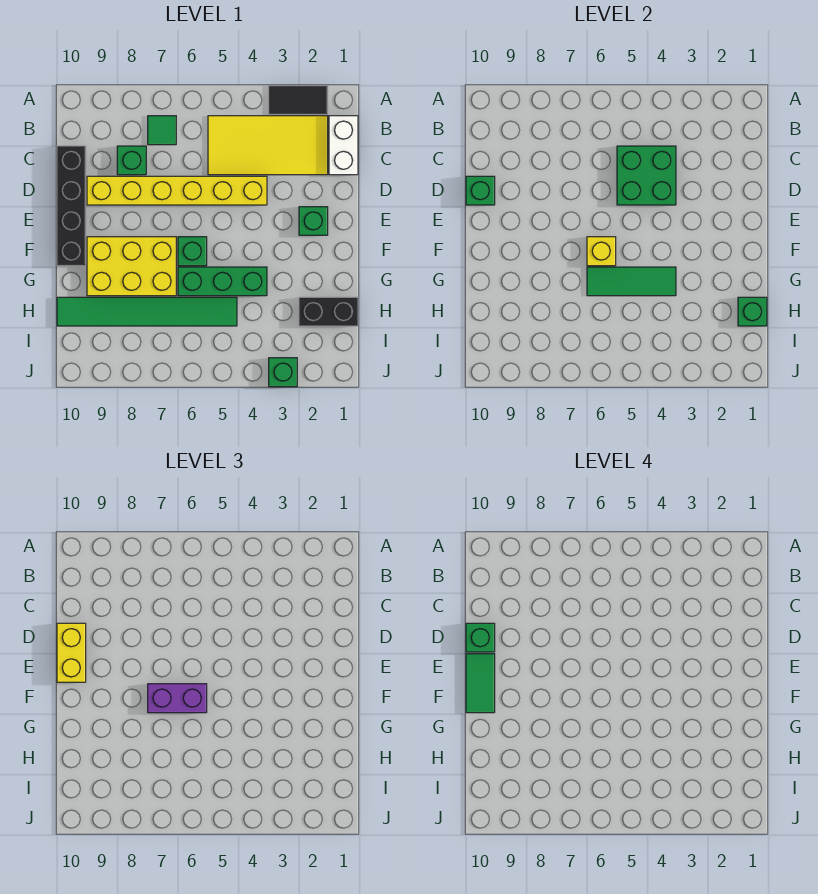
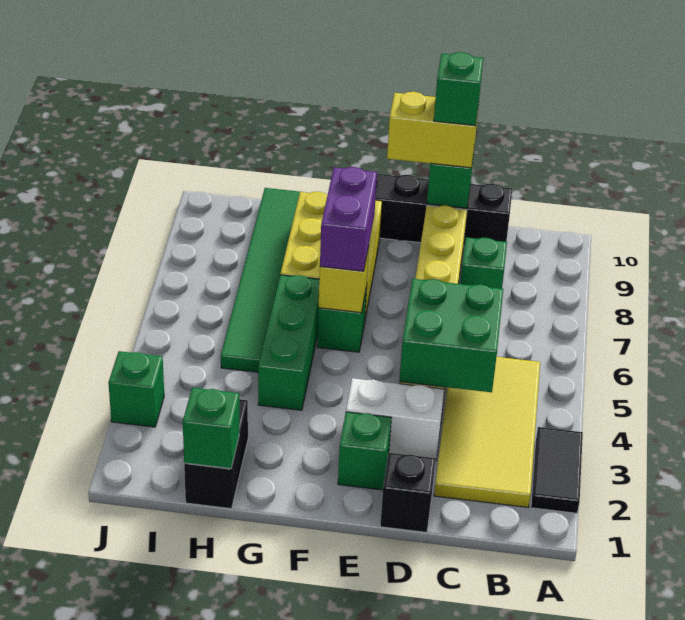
white brick B1:C1 level 1 -> white brick D3:E3 level 1
green tile B7 level 1 -> none
none -> black brick D1 level 1
green tile E10:F10 level 4 -> none
green tile G4:G6 level 2 -> none

